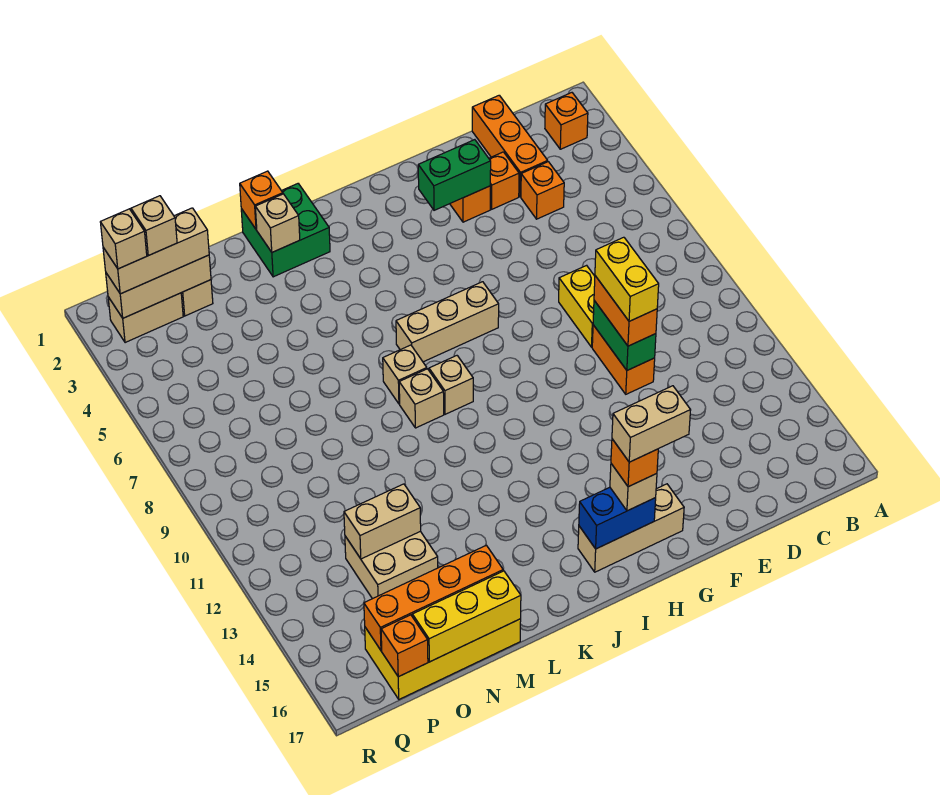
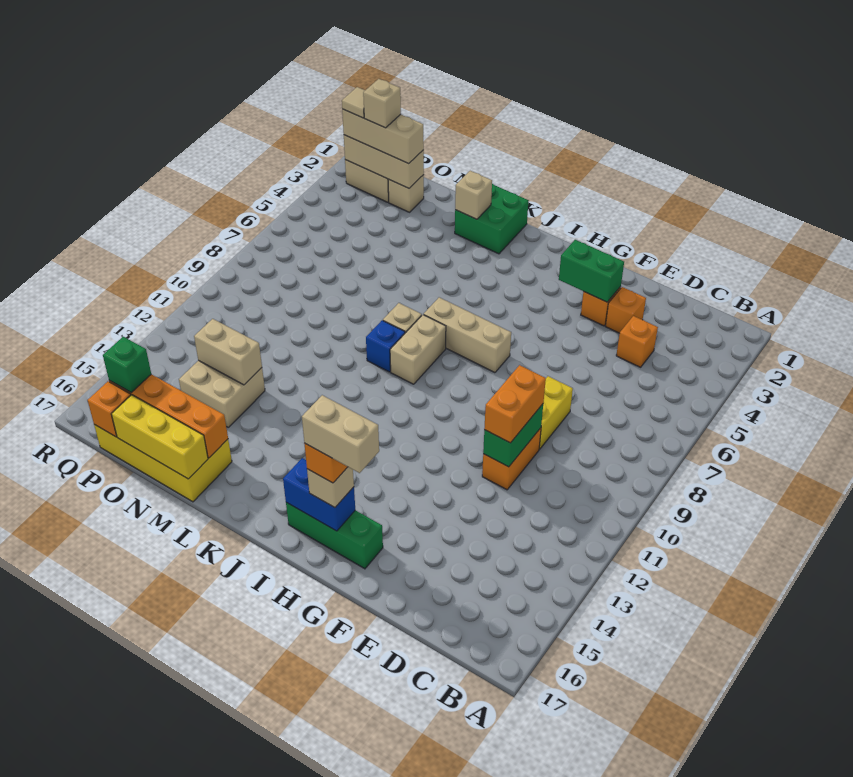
orange brick B2 level 1 -> none
orange brick D1:D3 level 1 -> none
yellow brick E10:E11 level 4 -> none
tan brick G16:I16 level 1 -> green brick G16:I16 level 1
tan brick J9 level 1 -> tan brick J8:J9 level 1
tan brick K9 level 1 -> blue brick K9 level 1
orange brick L1 level 2 -> none
none -> green brick P16 level 3
tan brick Q2 level 4 -> tan tile Q2 level 4

